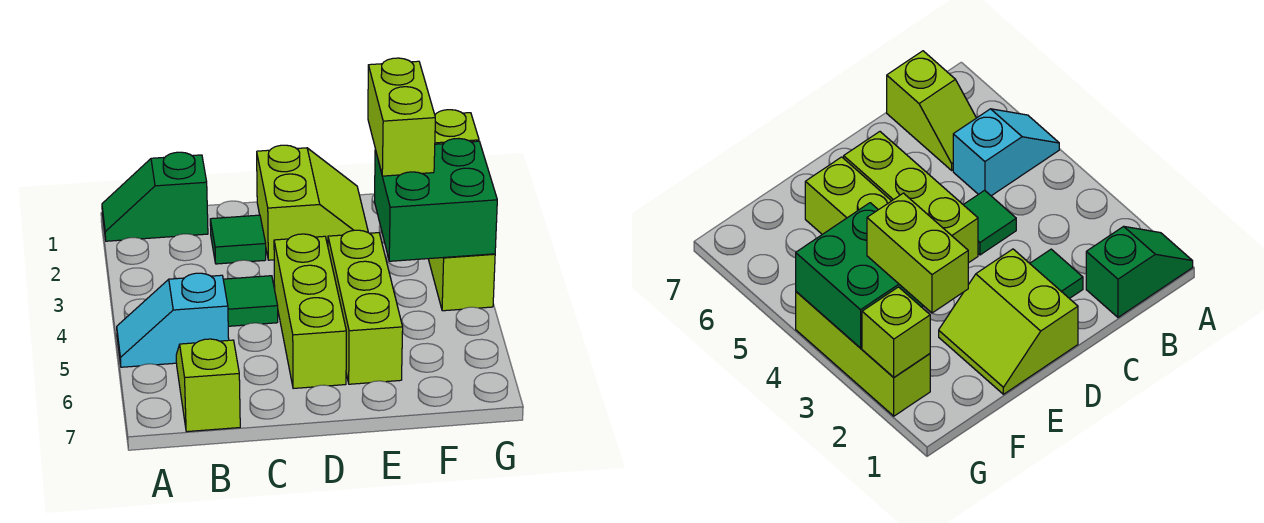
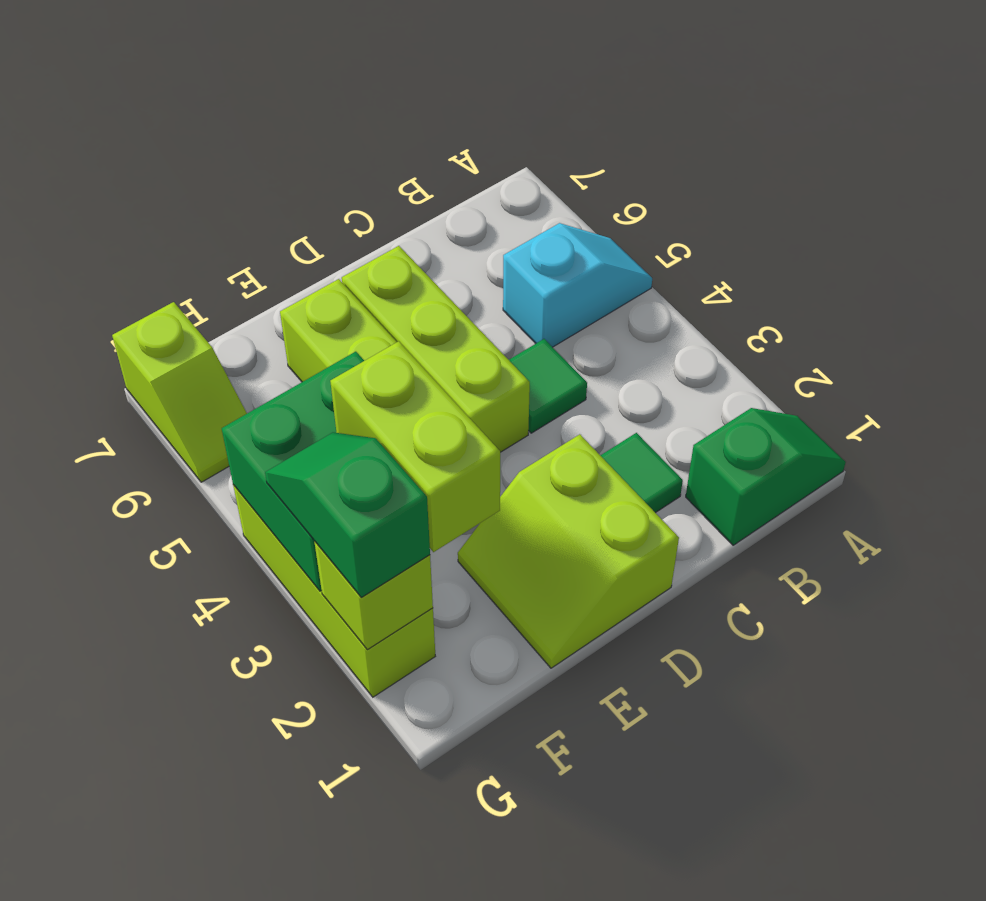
lime slope B6:B7 level 1 top 7 -> lime slope G6:G7 level 1 top 7
none -> green slope G2:G3 level 3 top 2

